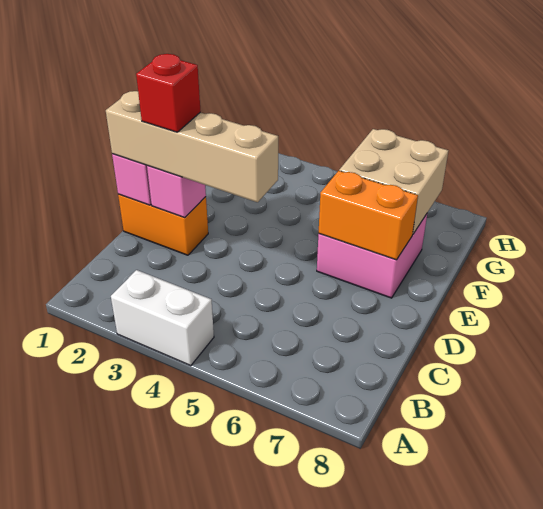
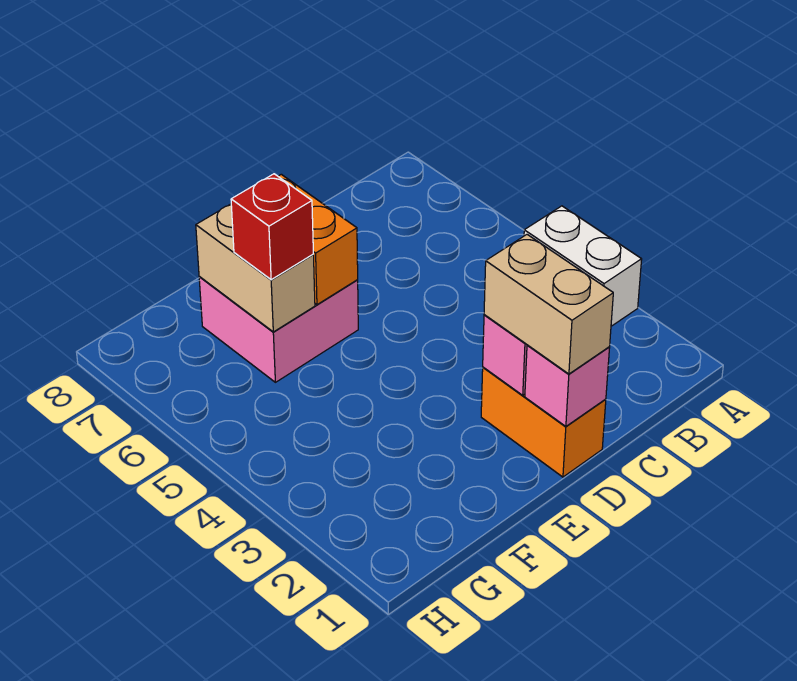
tan brick D1:D4 level 3 -> tan brick D1:D2 level 3
red brick D2 level 4 -> red brick F6 level 3
tan brick F6:G7 level 2 -> tan brick F6:F7 level 2

